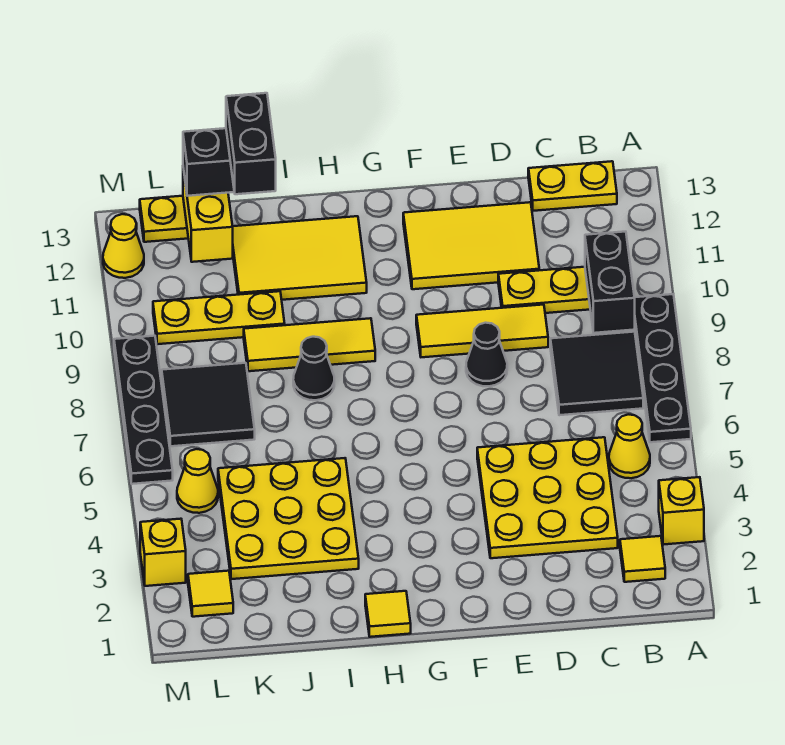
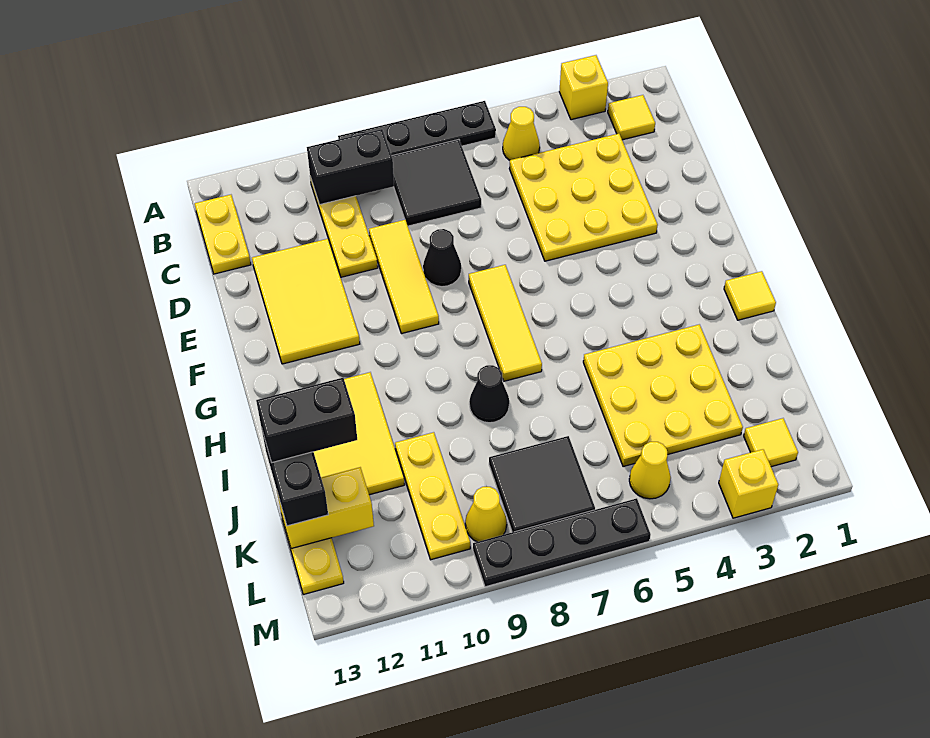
yellow tile H9:J9 level 1 -> yellow tile F7:H7 level 1
yellow cone M12 level 1 -> yellow cone L9 level 1

